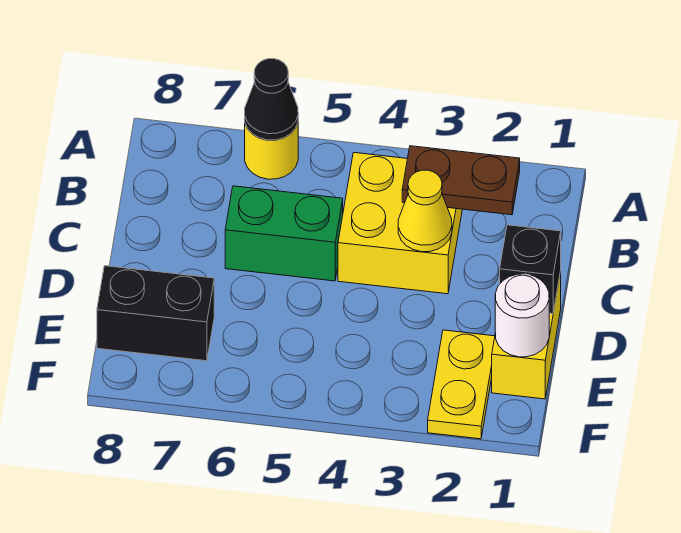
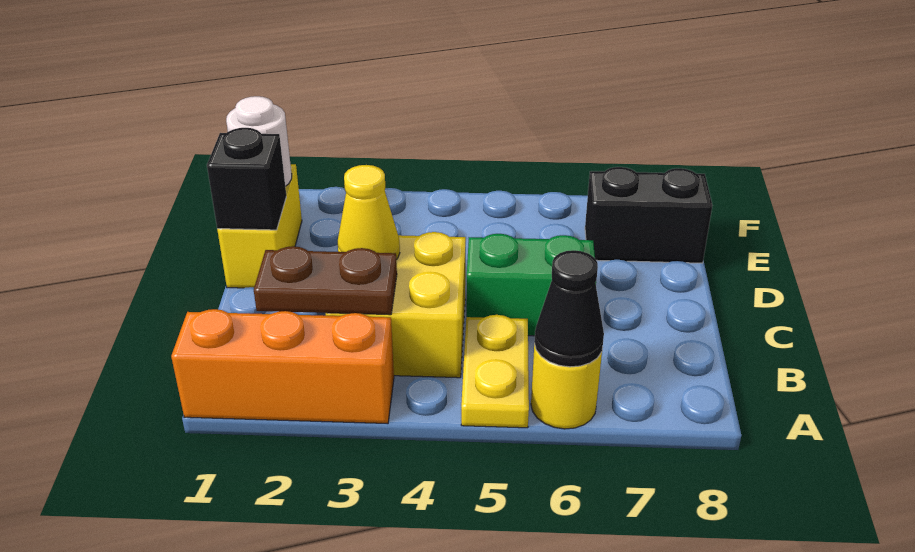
none -> orange brick A1:A3 level 1
yellow plate E2:F2 level 1 -> yellow plate A5:B5 level 1

